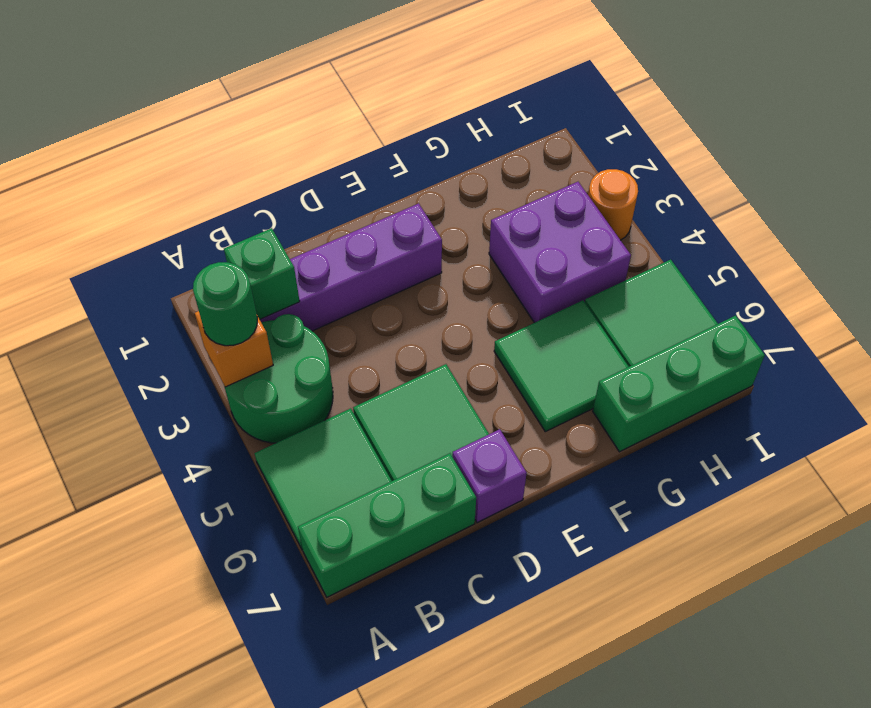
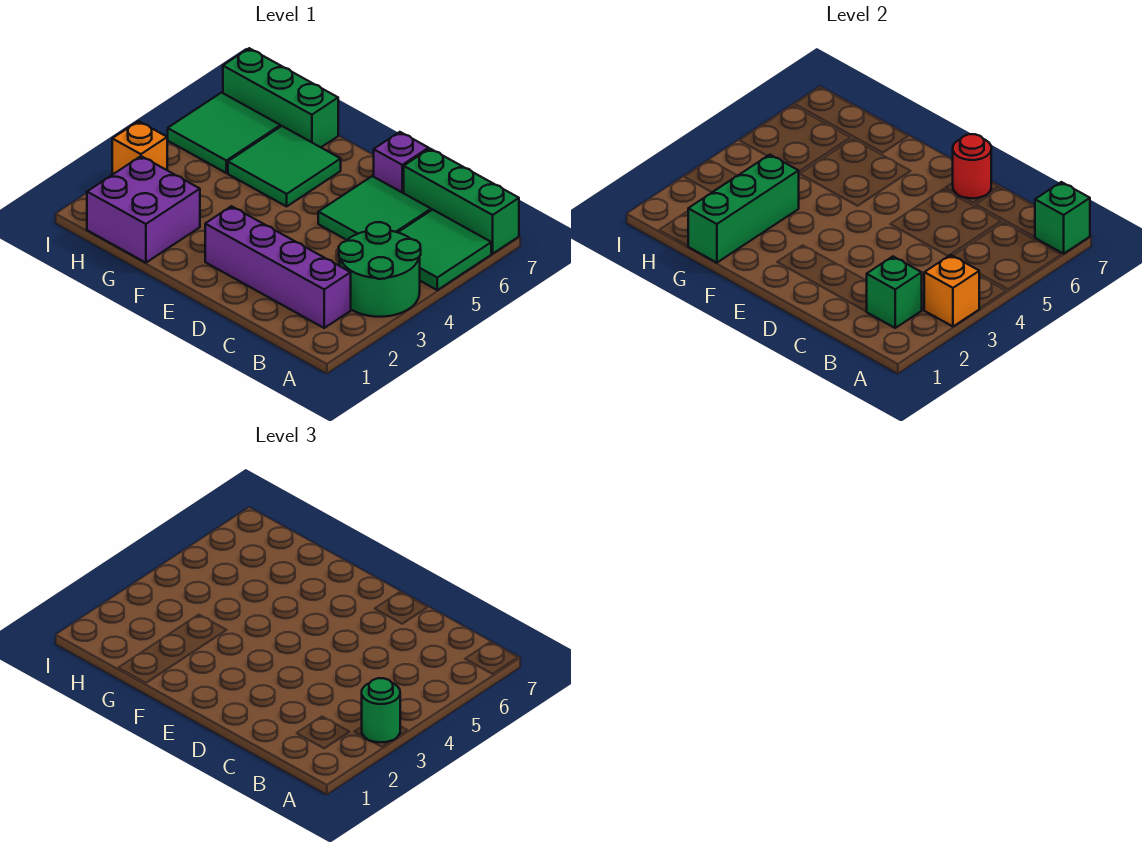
none -> green brick A7 level 2
none -> red round brick D7 level 2
none -> green brick G1:G3 level 2
purple brick G3:H4 level 1 -> purple brick G1:H2 level 1
orange round brick I3 level 1 -> orange brick I3 level 1

